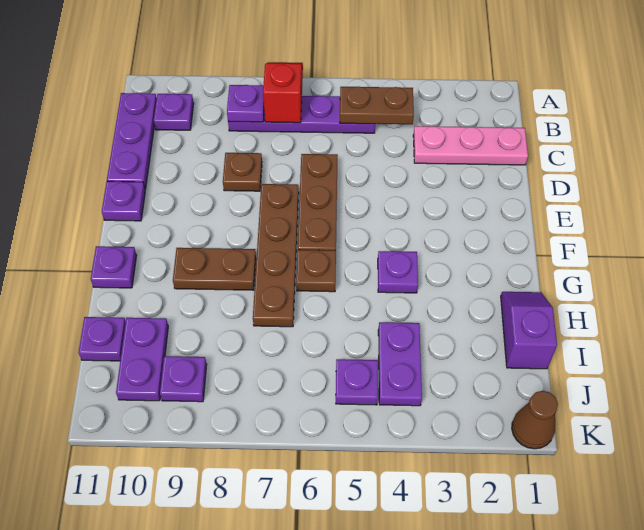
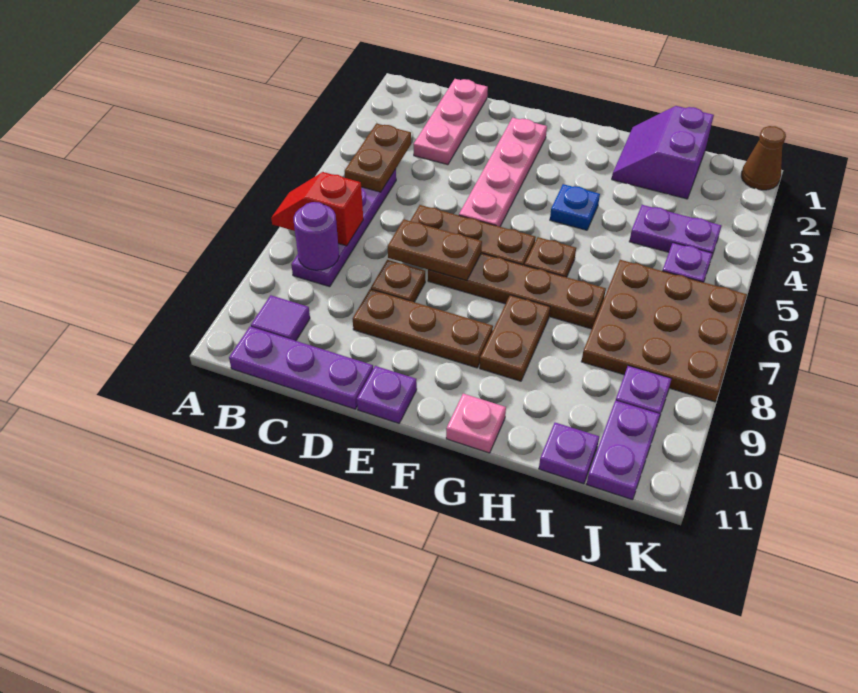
purple plate B8 level 2 -> purple round brick B8 level 2
purple plate B10 level 1 -> purple tile B10 level 1
none -> brown plate D7:E7 level 2
none -> brown plate D9:F9 level 1
none -> pink plate E2:E5 level 1
purple plate G4 level 1 -> blue plate G4 level 1
purple plate G11 level 1 -> pink plate G11 level 1
purple slope H1:I1 level 1 top I -> purple slope H1:I2 level 1 top I
none -> brown plate I6:K8 level 1
purple plate I10:J10 level 1 -> purple plate J10:J11 level 1

